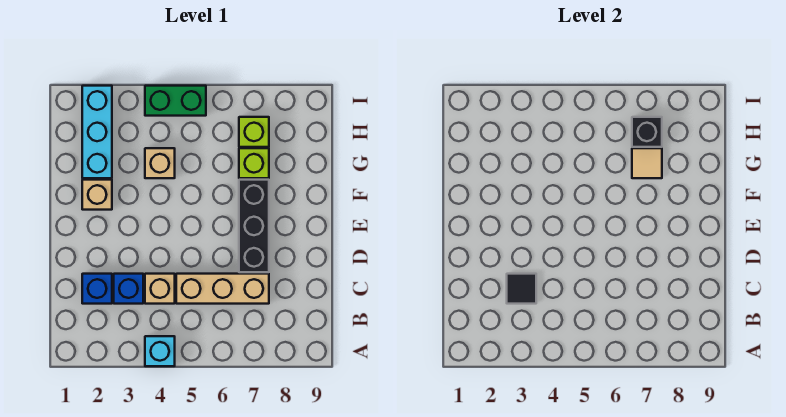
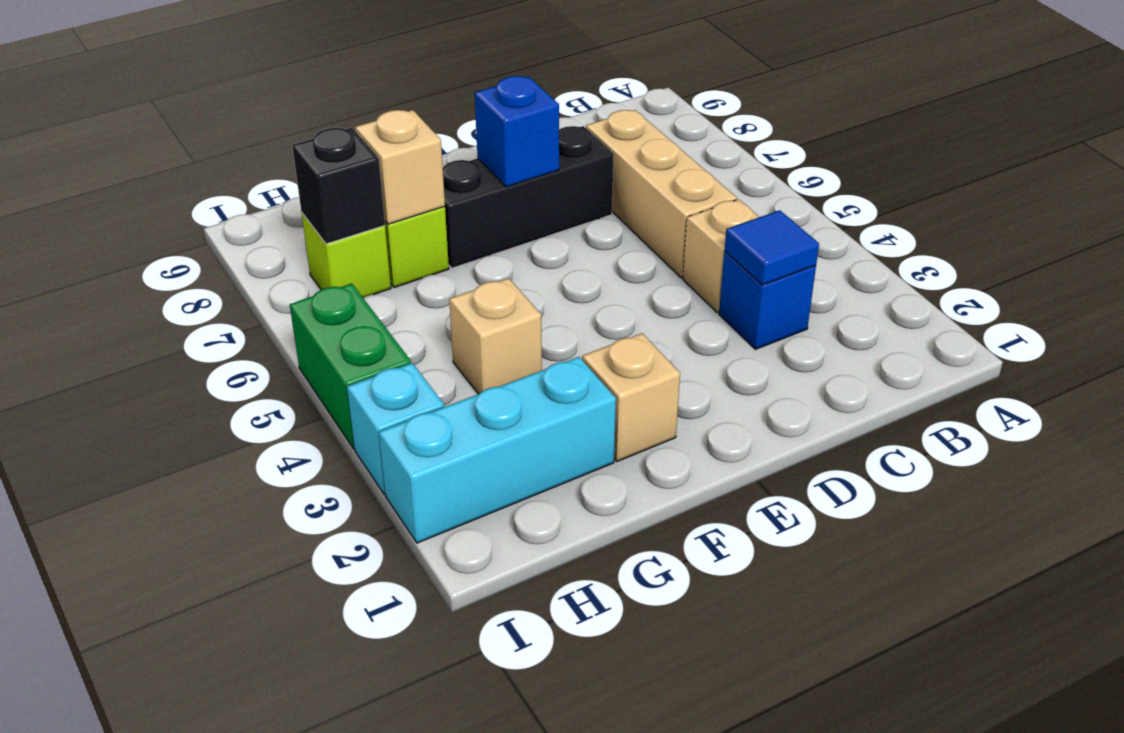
cyan brick A4 level 1 -> cyan brick I3 level 1
blue brick C2 level 1 -> blue brick E7 level 2
black tile C3 level 2 -> blue tile C3 level 2
tan tile G7 level 2 -> tan brick G7 level 2

